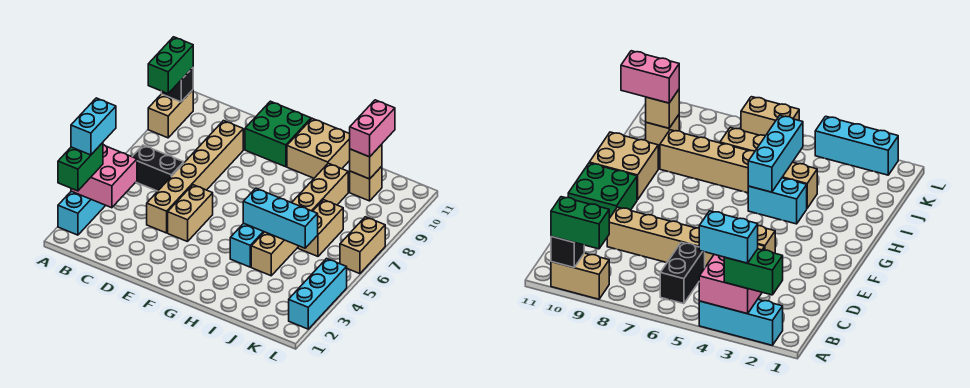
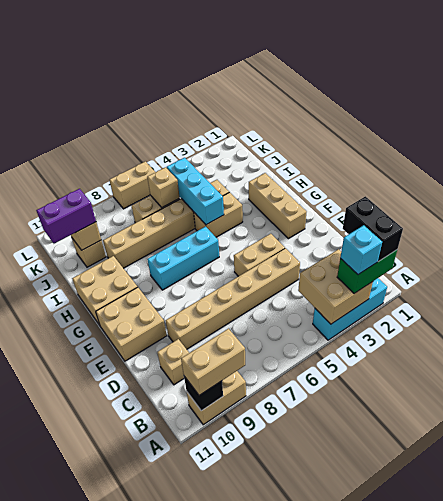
pink brick A3:B4 level 2 -> tan brick A3:B4 level 2
cyan brick A3:A4 level 4 -> cyan brick A3 level 4
green brick A9:A10 level 3 -> tan brick A9:A10 level 3
black brick B6:C6 level 1 -> black brick A2:B2 level 4
none -> tan brick C10 level 1
green brick E10:F11 level 1 -> tan brick E10:F11 level 1
none -> tan brick F2:H2 level 1
cyan brick H4:H5 level 1 -> tan brick H4:H5 level 1
none -> tan brick J6 level 2
pink brick J10:J11 level 3 -> purple brick J10:J11 level 3
cyan brick L2:L4 level 1 -> cyan brick G6:G8 level 1

